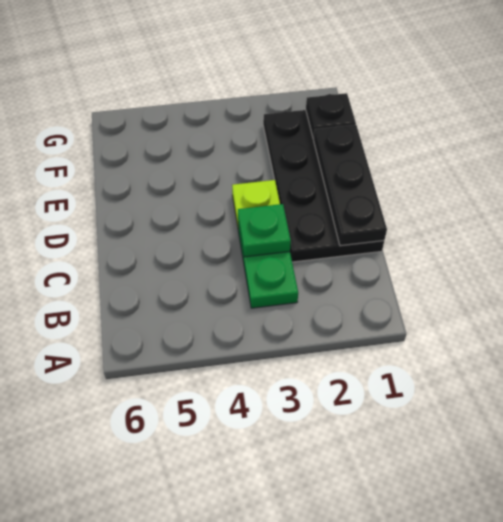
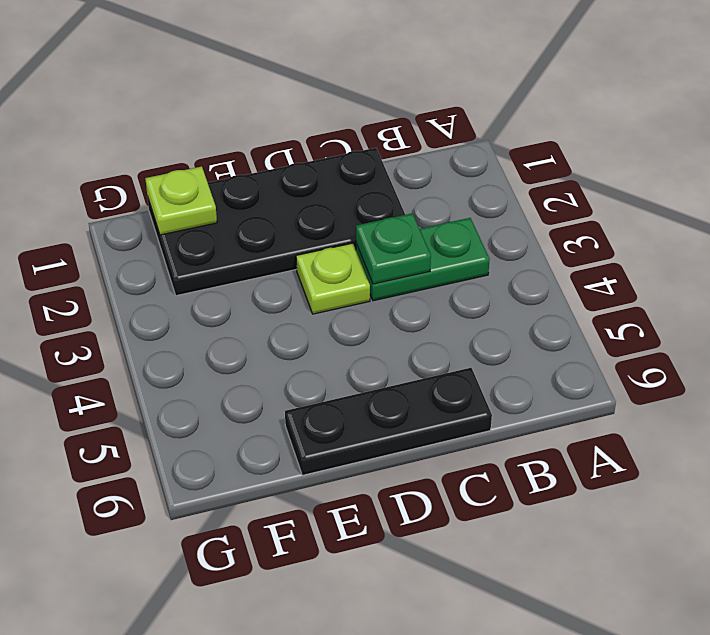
black plate C1:E1 level 2 -> black plate C6:E6 level 1
black plate F1 level 2 -> lime plate F1 level 2

